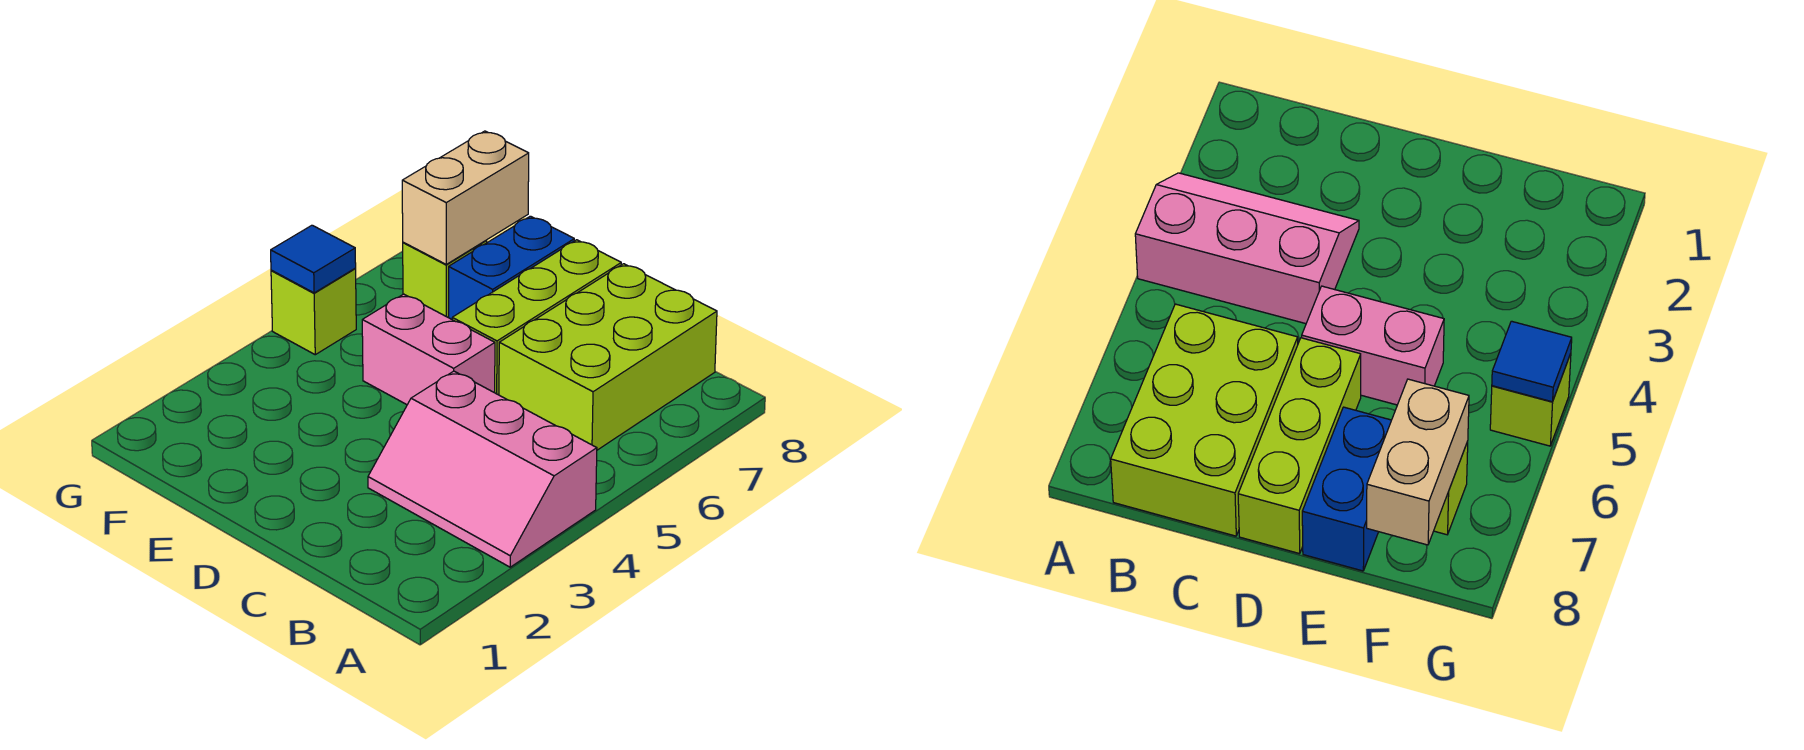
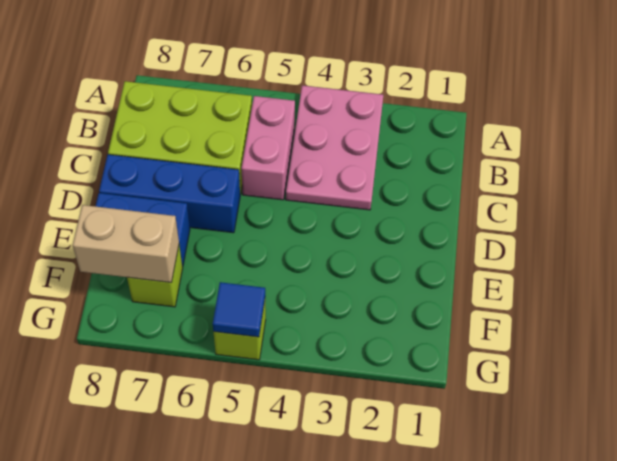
pink slope A3:C4 level 1 top 4 -> pink plate A3:C4 level 1
pink brick D5:E5 level 1 -> pink brick B5:C5 level 1
lime brick D6:D8 level 1 -> blue brick D6:D8 level 1

